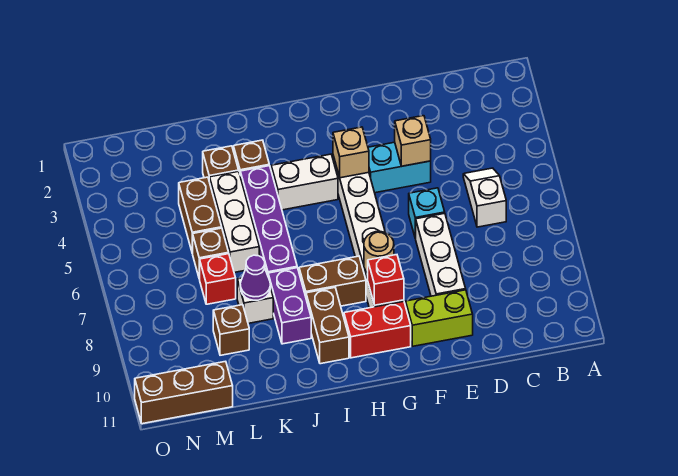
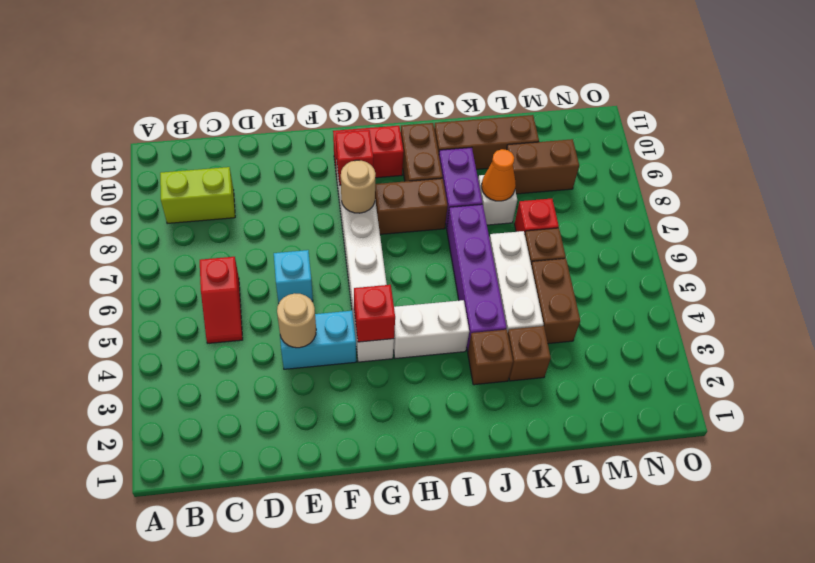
white slope C5:C6 level 1 top 6 -> red slope C5:C6 level 1 top 6
tan brick E4 level 2 -> tan round brick E4 level 2
white brick E7:E9 level 1 -> none
lime brick E10:F10 level 1 -> lime brick B9:C9 level 1
tan brick G4 level 2 -> red brick G4 level 2
purple cone K8 level 2 -> orange cone K8 level 2
brown brick L9 level 1 -> brown brick L9:M9 level 1
brown brick M11:O11 level 1 -> brown brick J10:L10 level 1

